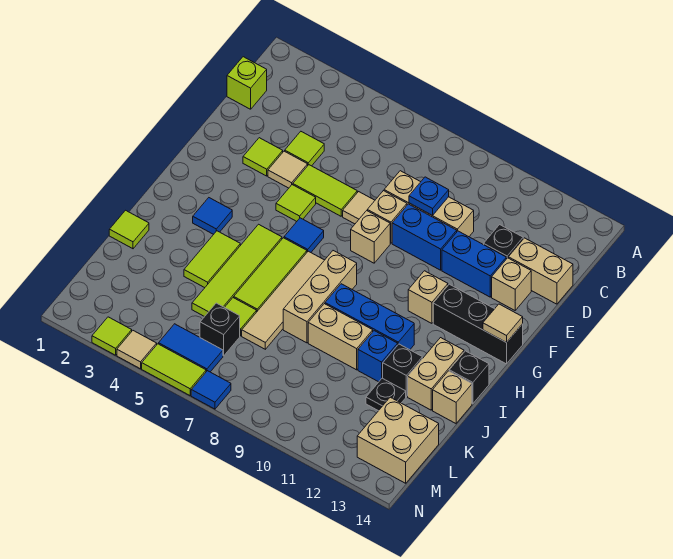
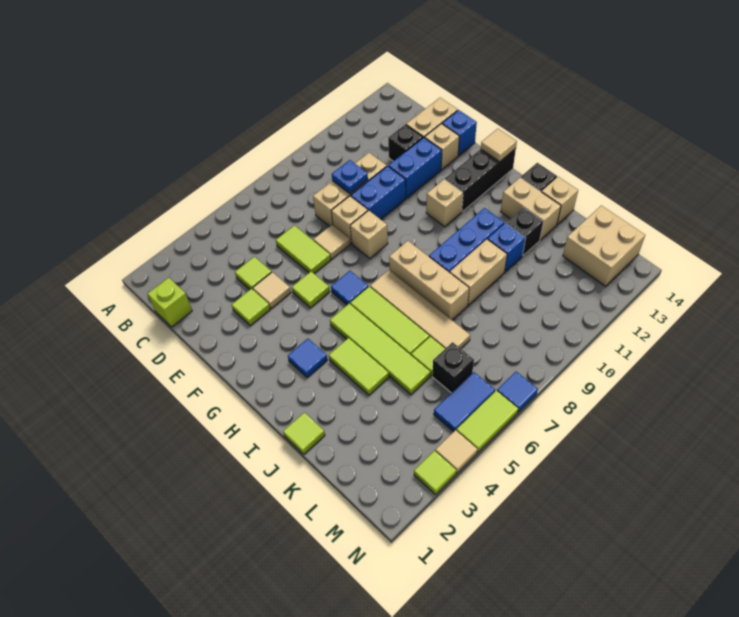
lime tile E5:E6 level 1 -> lime tile D6:E6 level 1
none -> blue brick E14 level 1
black plate K12 level 1 -> none

